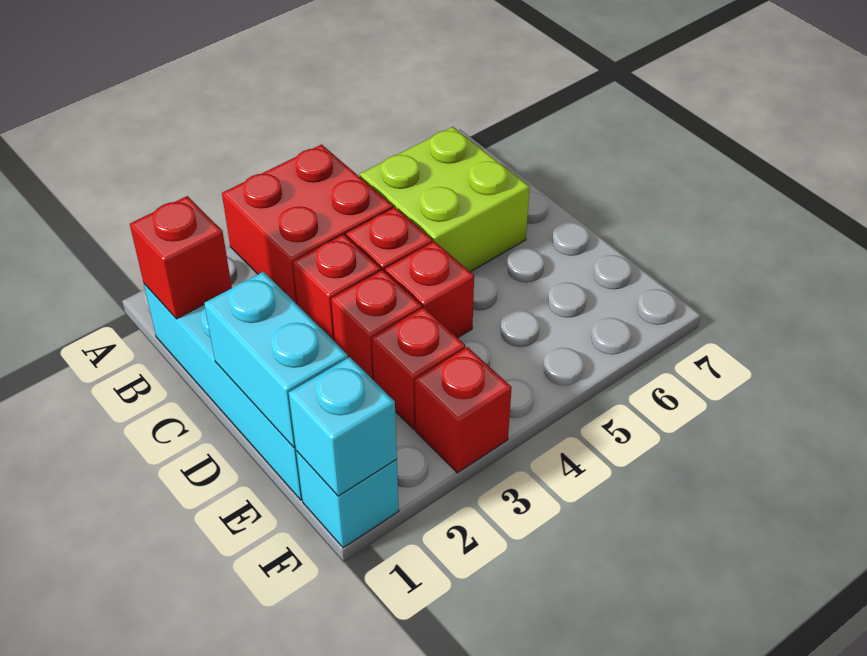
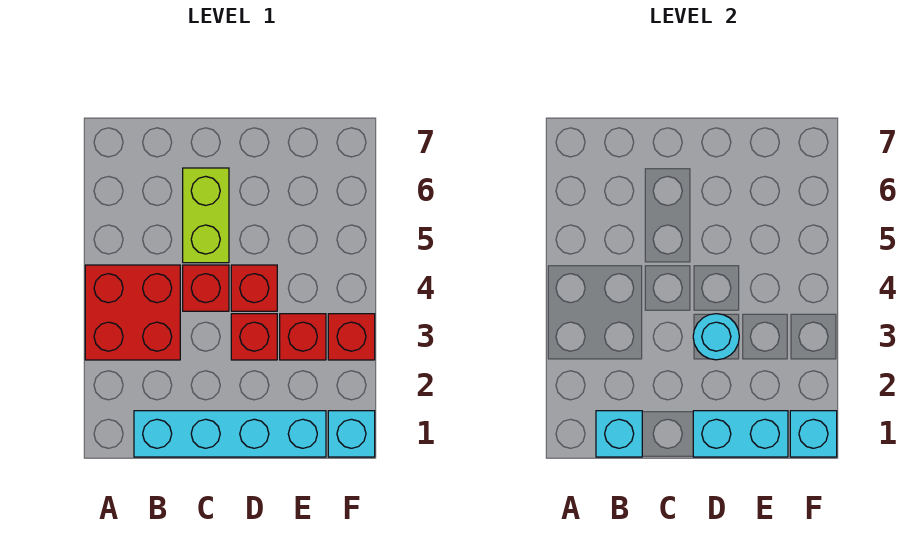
red brick B1 level 2 -> cyan brick B1 level 2
lime brick B5:C6 level 1 -> lime brick C5:C6 level 1
red brick C3 level 1 -> none
none -> cyan round brick D3 level 2

